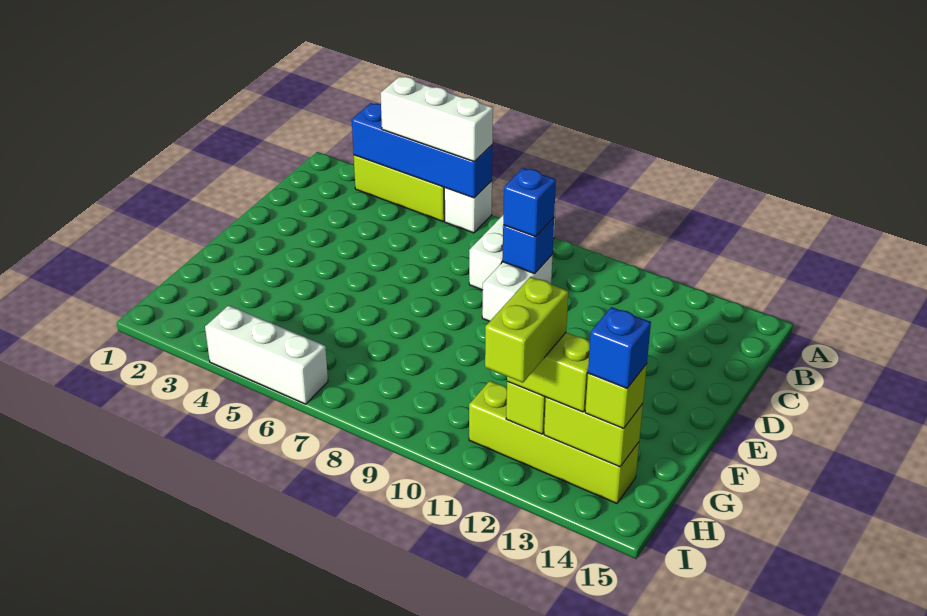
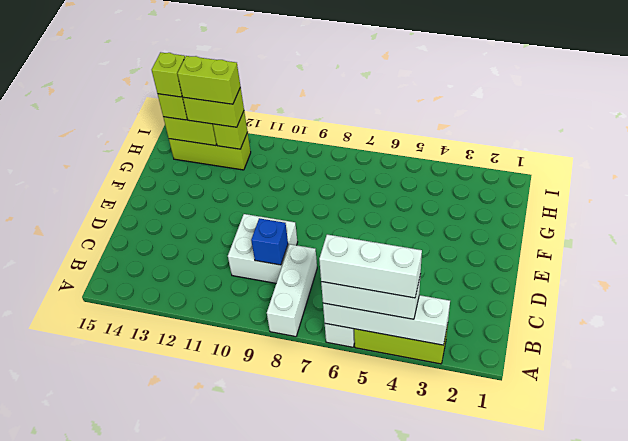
blue brick A3:A6 level 2 -> white brick A3:A6 level 2
white brick C9:D9 level 1 -> white brick C9:D10 level 1
blue brick C9 level 3 -> none
lime brick H11:H14 level 1 -> lime brick H12:H14 level 1
lime brick H12:I12 level 4 -> lime brick H12:H13 level 4
blue brick H14 level 4 -> lime brick H14 level 4
white brick I4:I6 level 1 -> white brick A4:A6 level 4

